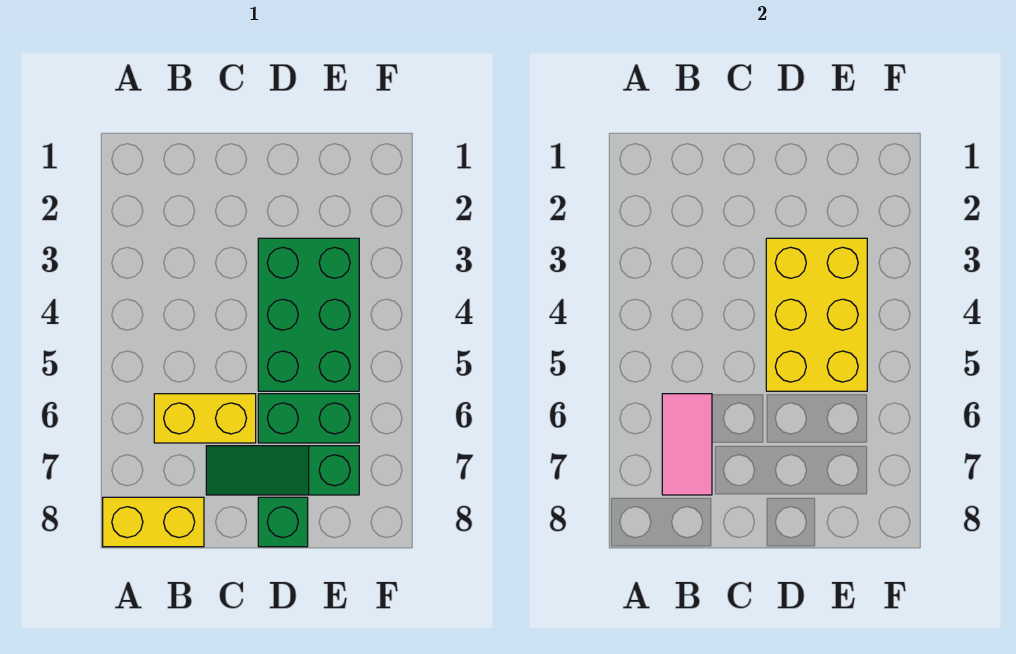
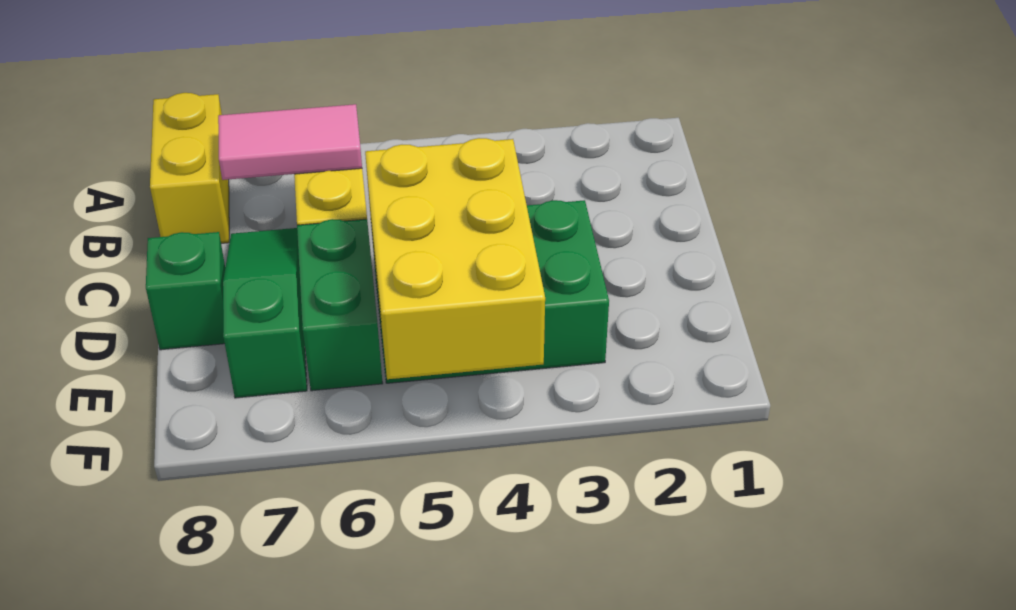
yellow brick D3:E5 level 2 -> yellow brick D4:F5 level 2

